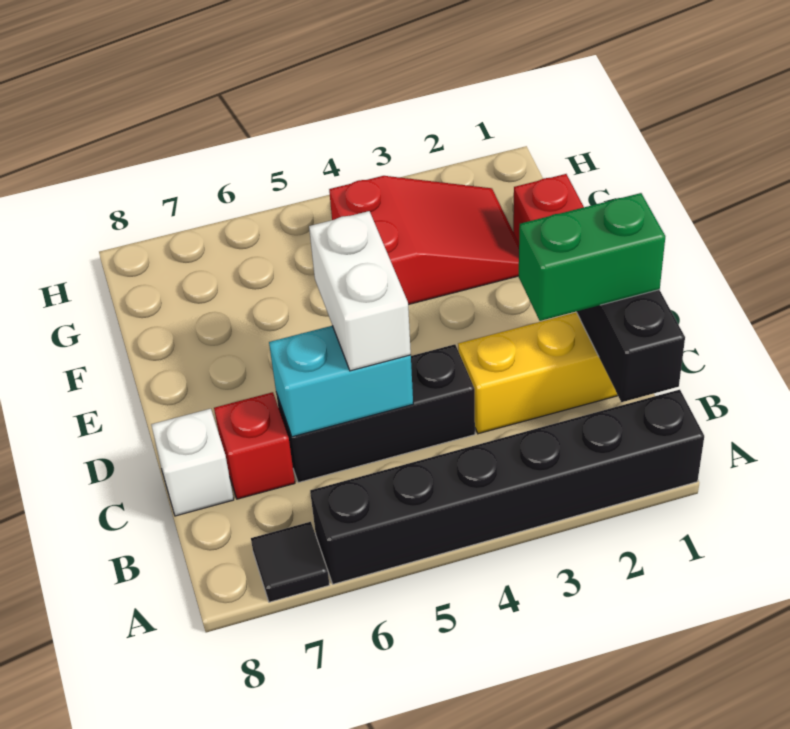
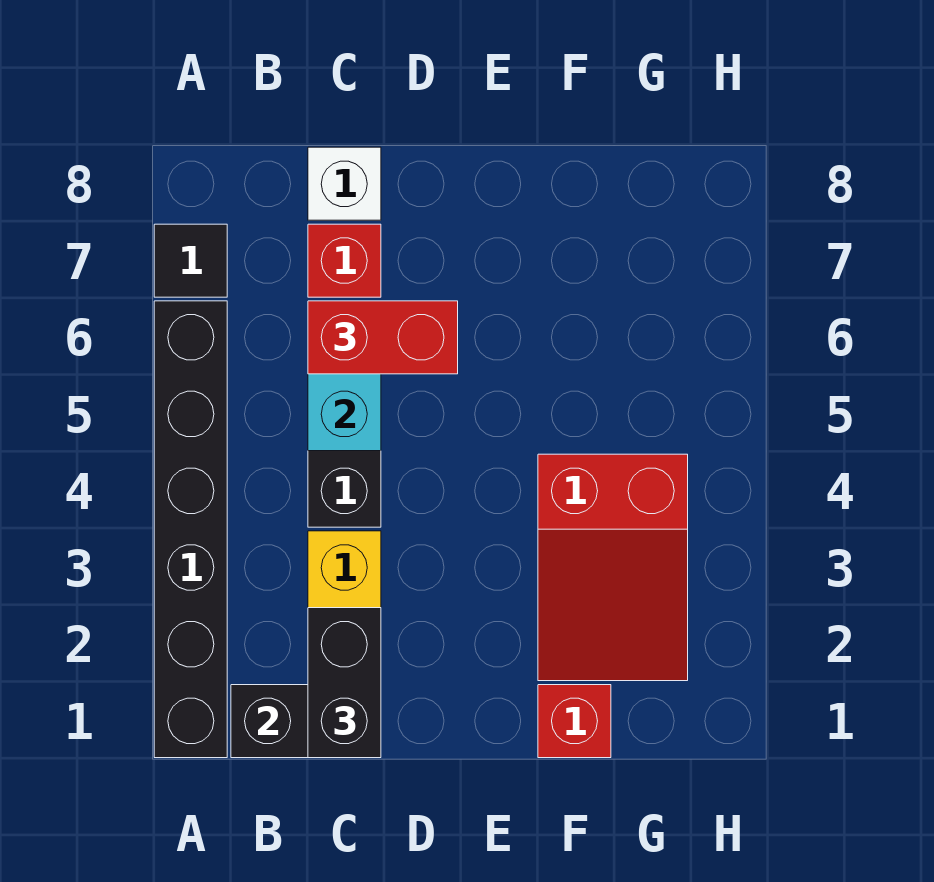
green brick C1:C2 level 3 -> black brick C1:C2 level 3
white brick C5:D5 level 3 -> none
none -> red brick C6:D6 level 3

